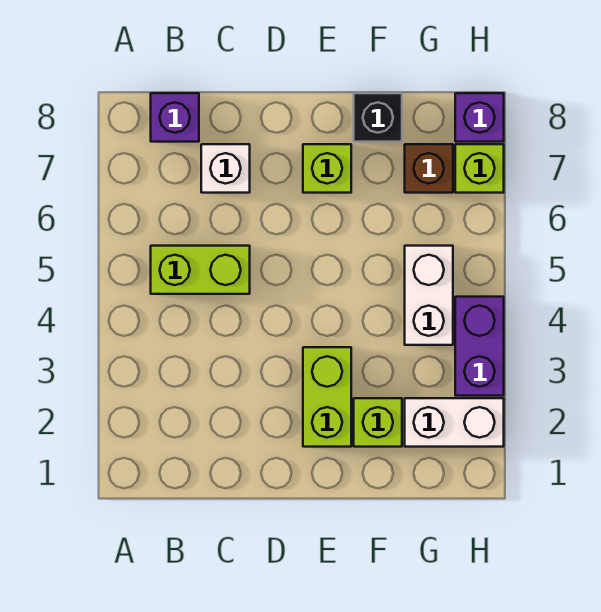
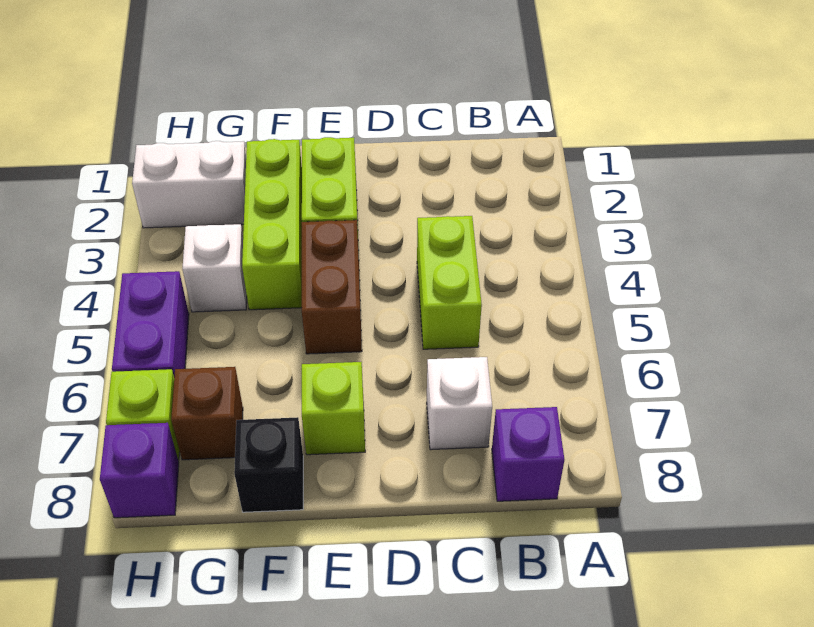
lime brick B5:C5 level 1 -> lime brick C4:C5 level 1
none -> brown brick E4:E5 level 1
lime brick F2 level 1 -> lime brick F2:F4 level 1
white brick G4:G5 level 1 -> white brick G4 level 1
purple brick H3:H4 level 1 -> purple brick H5:H6 level 1

